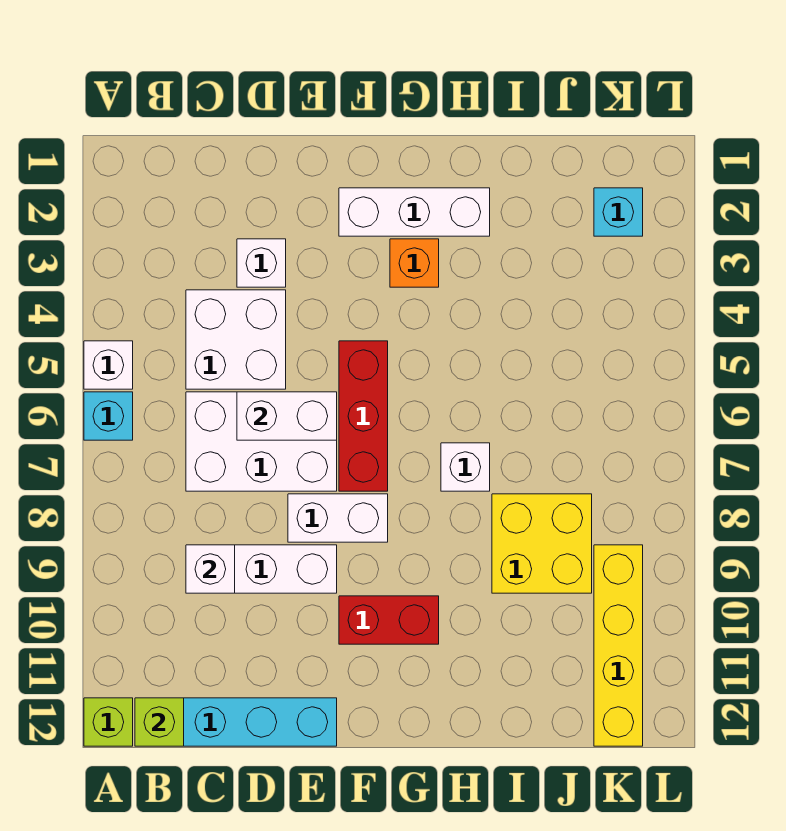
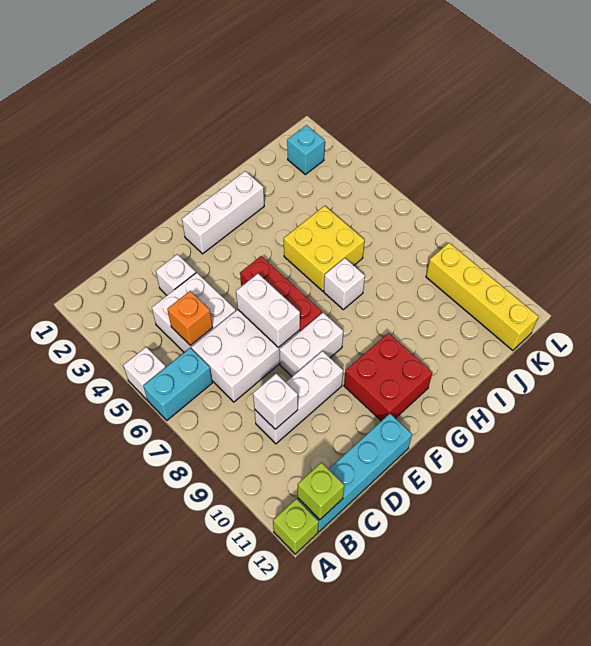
cyan brick A6 level 1 -> cyan brick A6:B6 level 1
white brick D6:E6 level 2 -> white brick E6:E7 level 2
red brick F10:G10 level 1 -> red brick F10:G11 level 1
orange brick G3 level 1 -> orange brick C5 level 2
yellow brick I8:J9 level 1 -> yellow brick H5:I6 level 1

